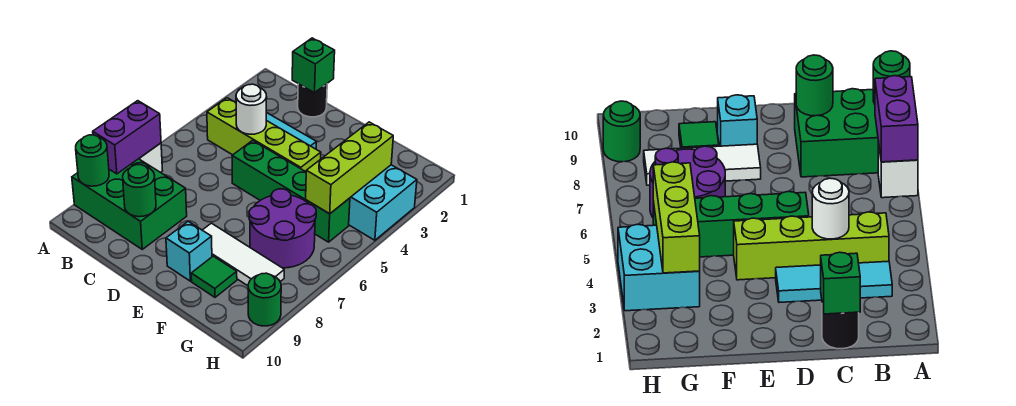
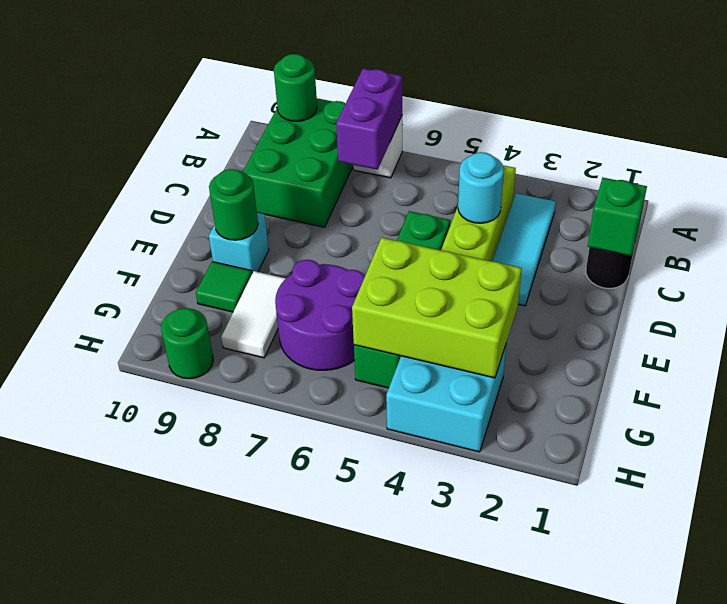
purple brick A7:A8 level 2 -> purple brick A7:B7 level 2
white round brick C4 level 2 -> cyan round brick C4 level 2
green round brick C9 level 2 -> green round brick E9 level 2
white tile E8:G8 level 1 -> white tile F8:G8 level 1
lime brick G3:G5 level 2 -> lime brick F3:G5 level 2

